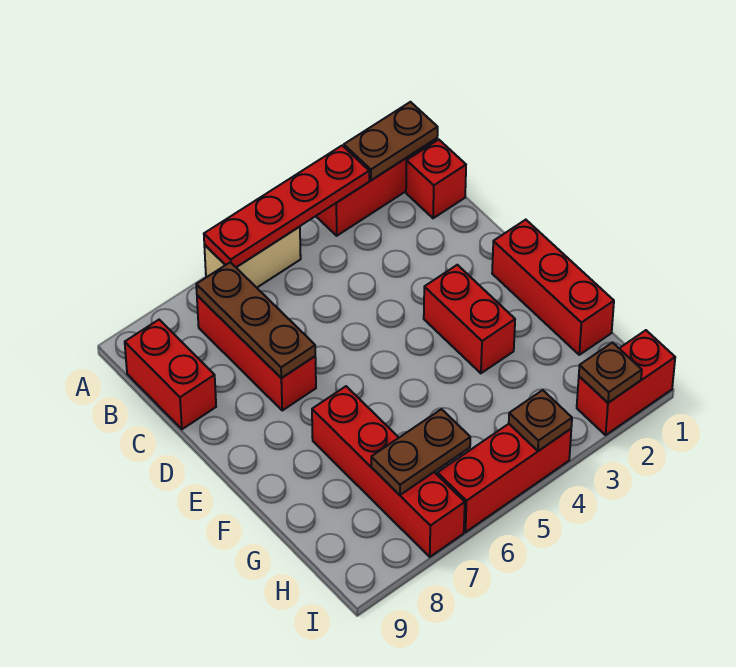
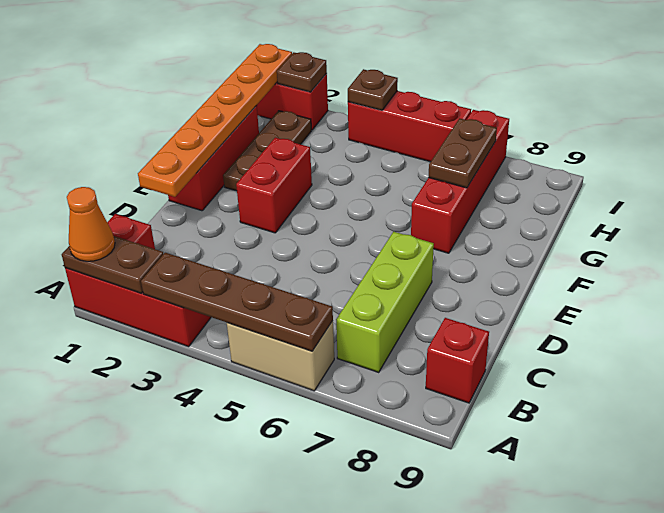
none -> orange cone A1 level 3
red plate A3:A6 level 2 -> brown plate A3:A6 level 2
red brick B7:D7 level 1 -> lime brick B7:D7 level 1
brown plate B7:D7 level 2 -> brown plate F2:H2 level 1
red brick B9:C9 level 1 -> red brick B9 level 1
none -> orange plate D1:I1 level 2
brown plate H6:H7 level 2 -> brown plate G7:H7 level 2

